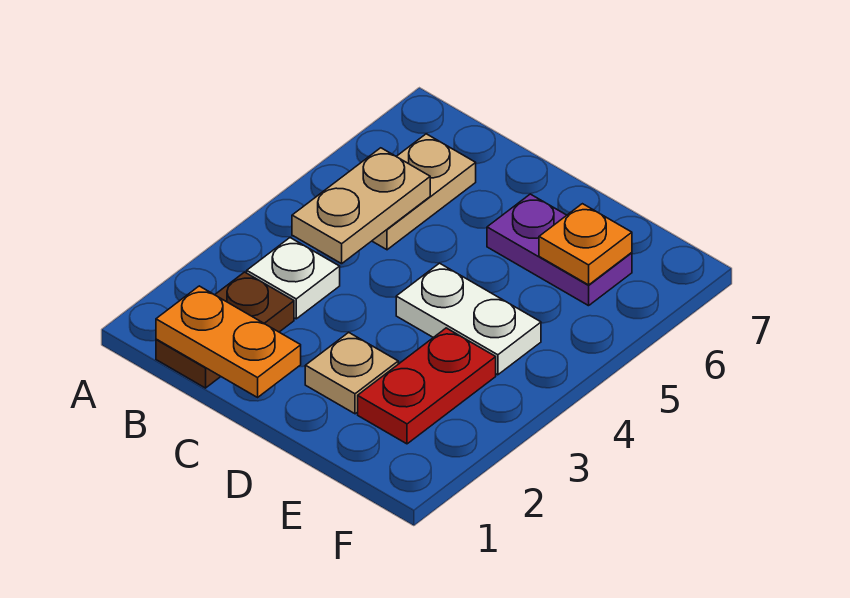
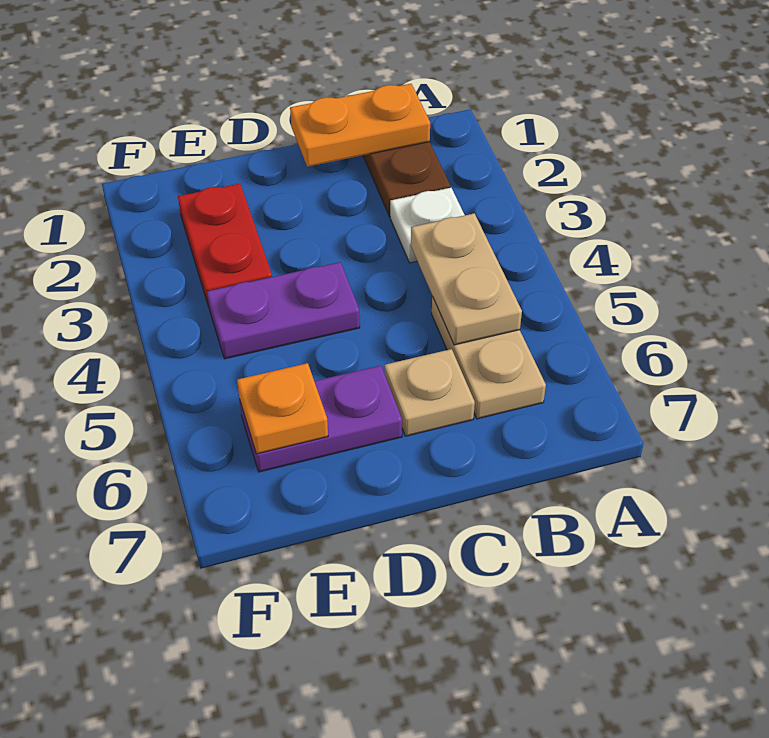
tan plate D2 level 1 -> tan plate C6 level 1
white plate D4:E4 level 1 -> purple plate D4:E4 level 1

